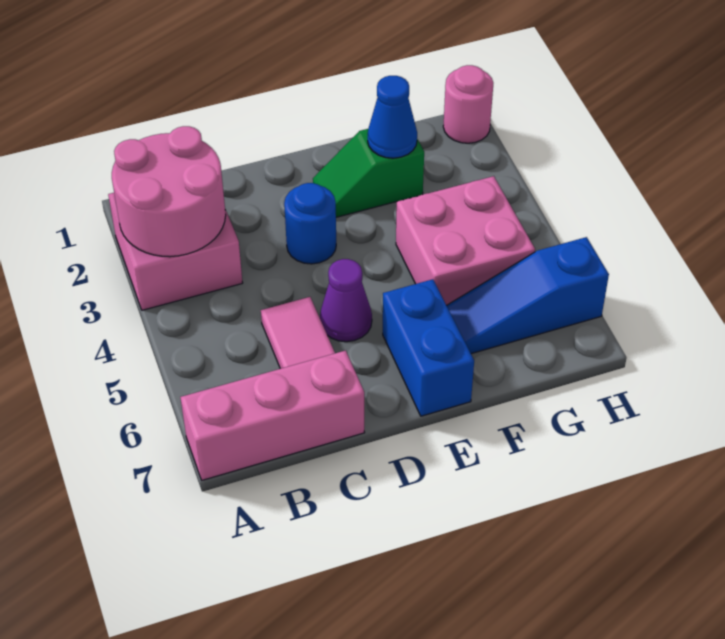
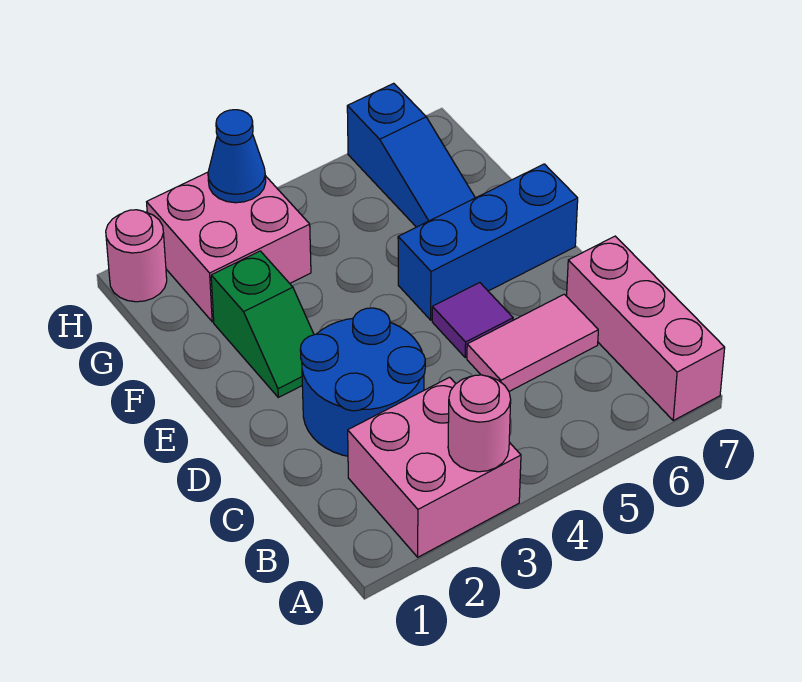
pink round brick A2:B3 level 2 -> pink round brick A3 level 2
blue round brick D3 level 1 -> blue round brick C2:D3 level 1
purple cone D5 level 1 -> purple tile D5 level 1
blue brick E6:E7 level 1 -> blue brick E5:E7 level 1
blue cone F2 level 2 -> blue cone H3 level 2
pink brick F4:G5 level 1 -> pink brick G2:H3 level 1

